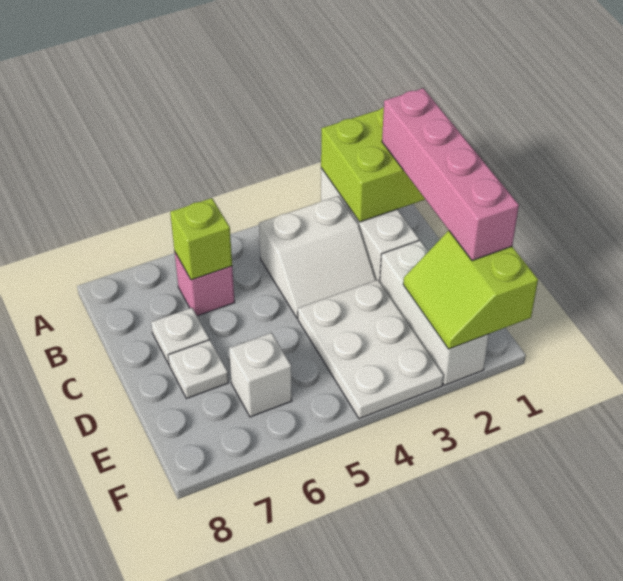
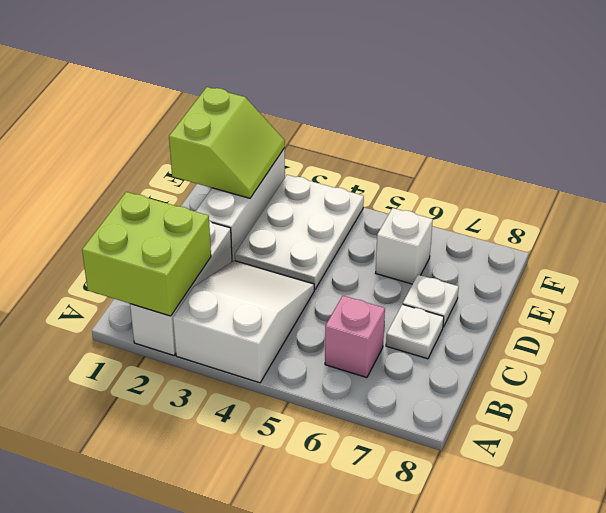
pink brick B1:E1 level 3 -> none
white slope B3:C4 level 1 top B -> white slope A3:C4 level 1 top A
lime brick B6 level 2 -> none

